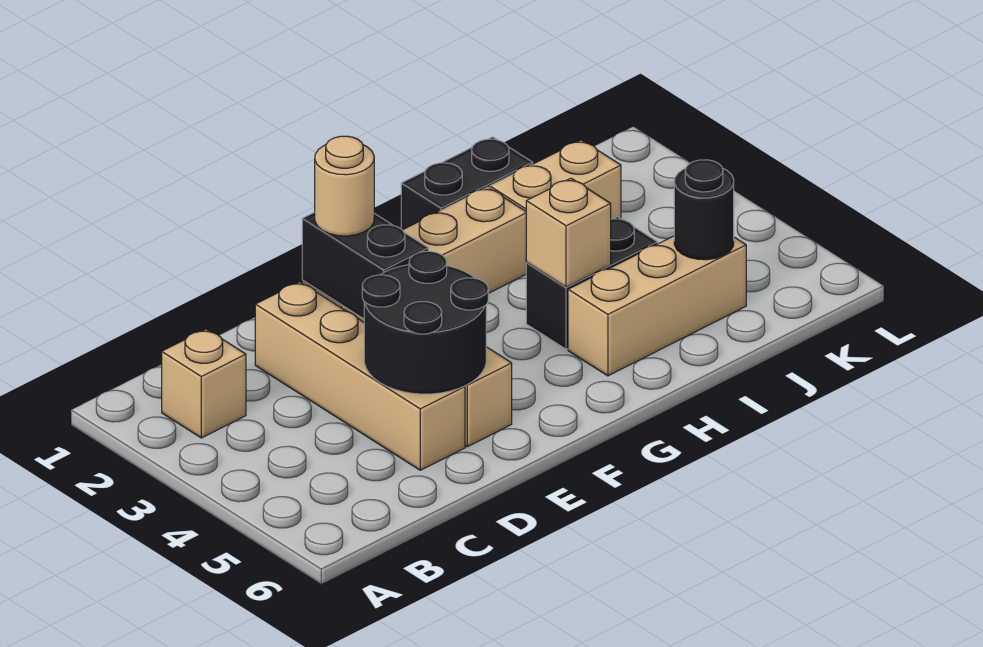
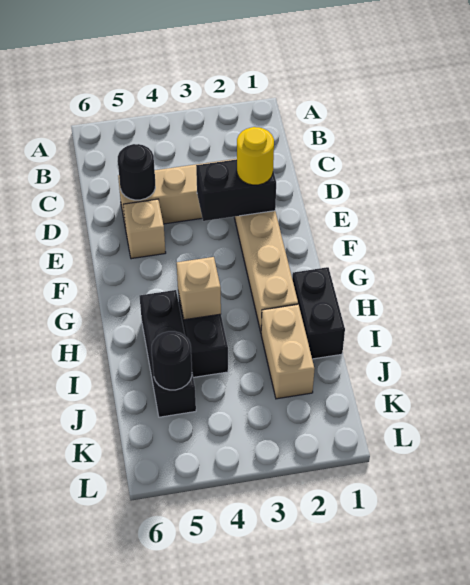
tan brick B2 level 1 -> none
black round brick D4:E5 level 2 -> black round brick D5 level 2
tan round brick E2 level 3 -> yellow round brick E2 level 3
tan brick H5:J5 level 1 -> black brick H5:J5 level 1

